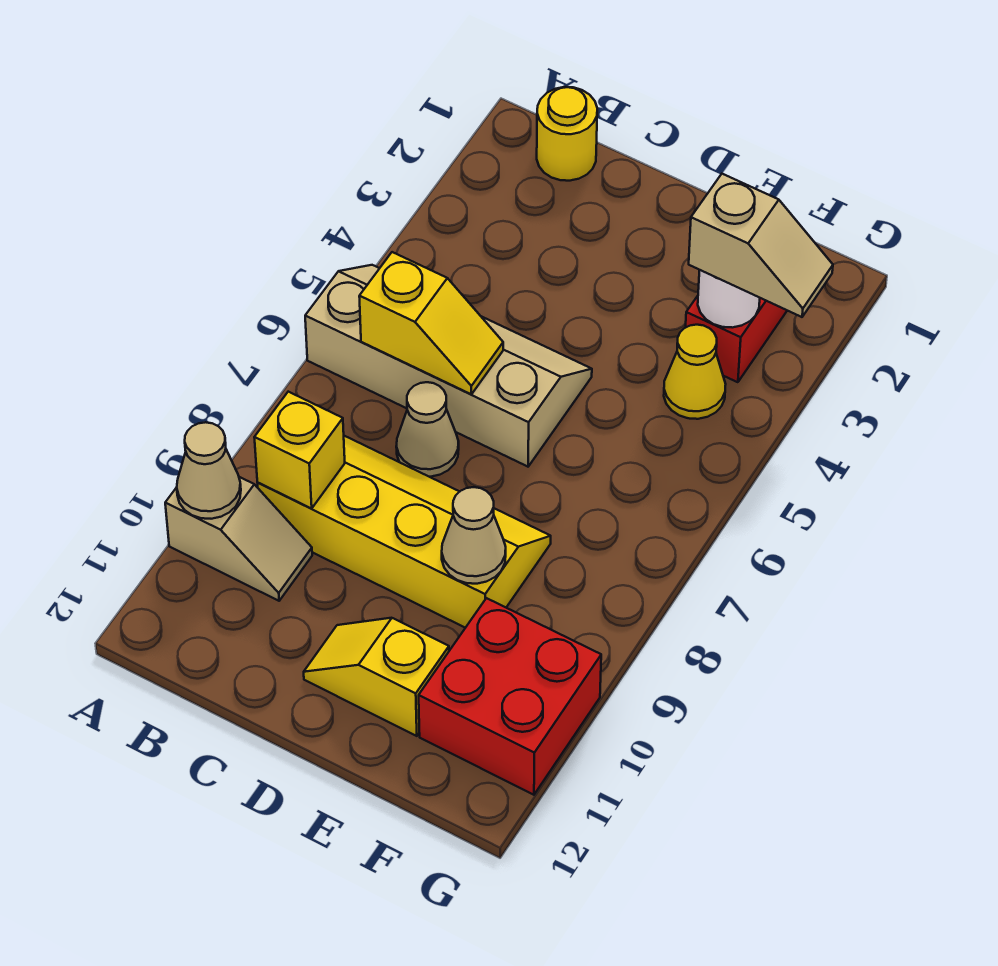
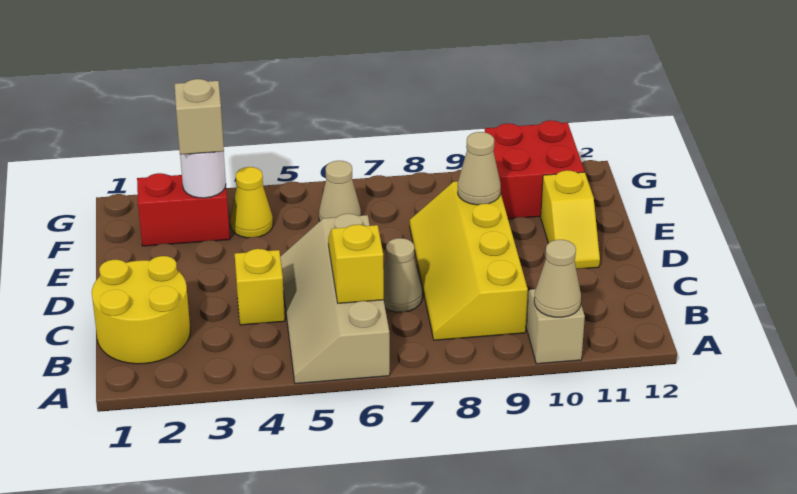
yellow round brick B1 level 1 -> yellow round brick B1:C2 level 1
yellow brick B9 level 2 -> yellow brick C4 level 1
none -> tan cone F6 level 1

